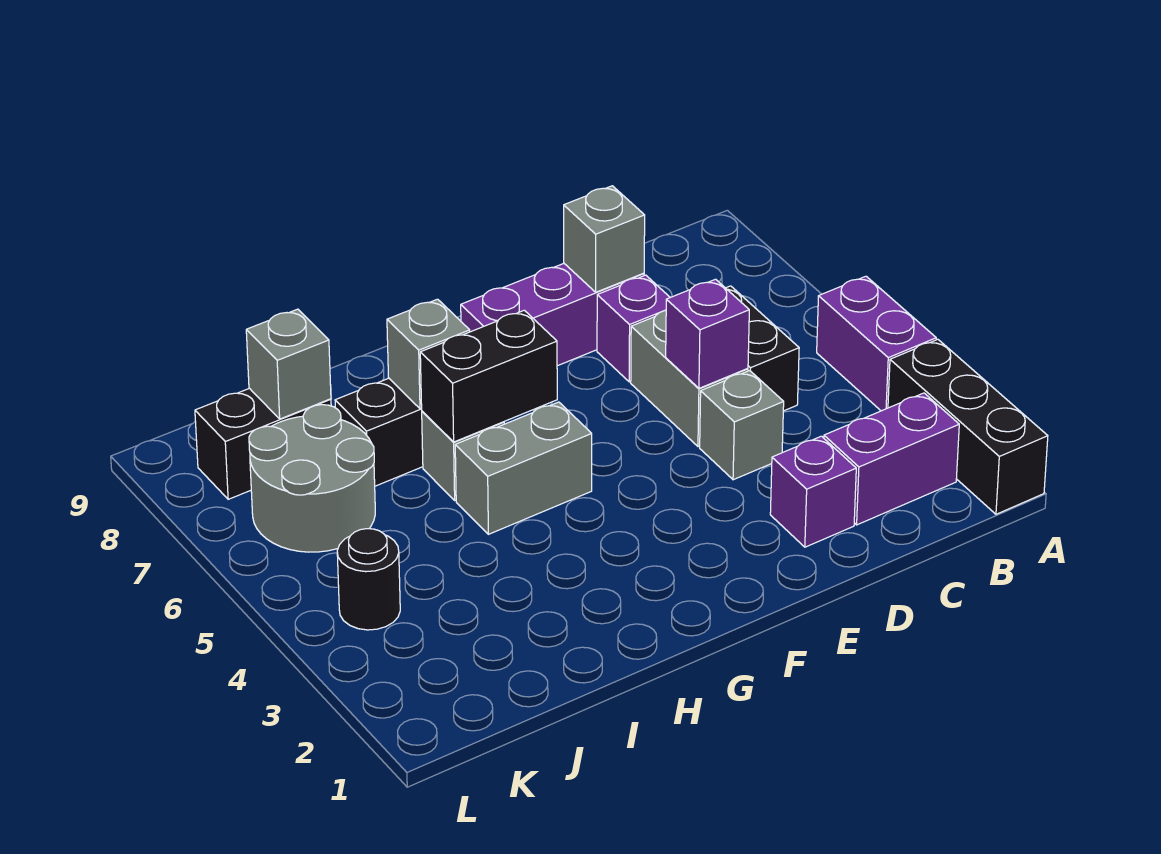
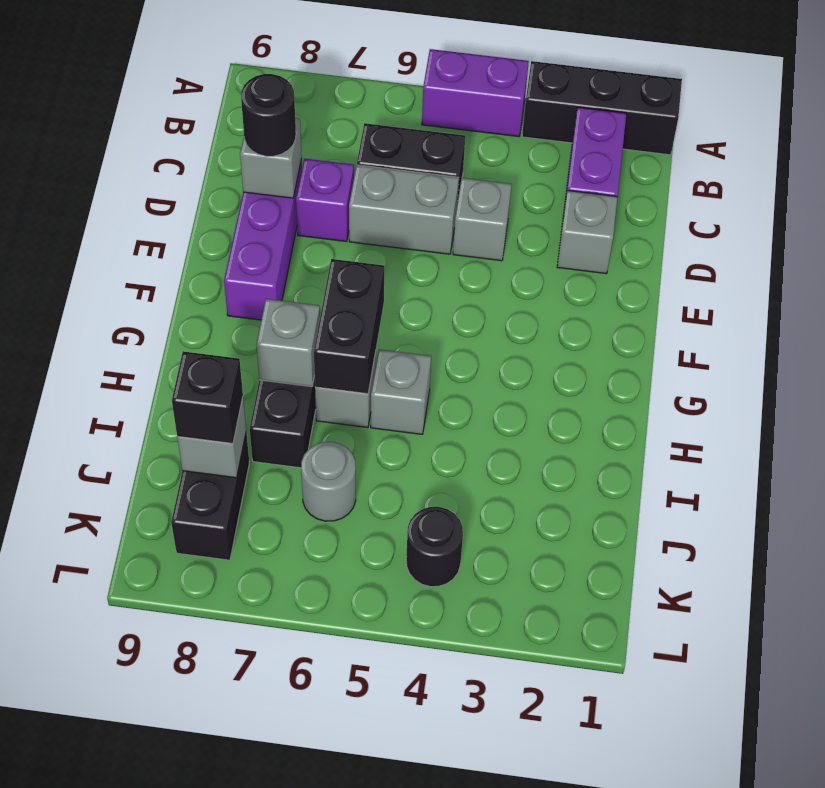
purple brick D2 level 1 -> grey brick D2 level 1
purple brick D5 level 2 -> none
none -> black round brick D8 level 3
grey brick G5:H5 level 1 -> grey brick H5 level 1
grey round brick J6:K7 level 1 -> grey round brick J6 level 1
none -> black brick J8 level 3

